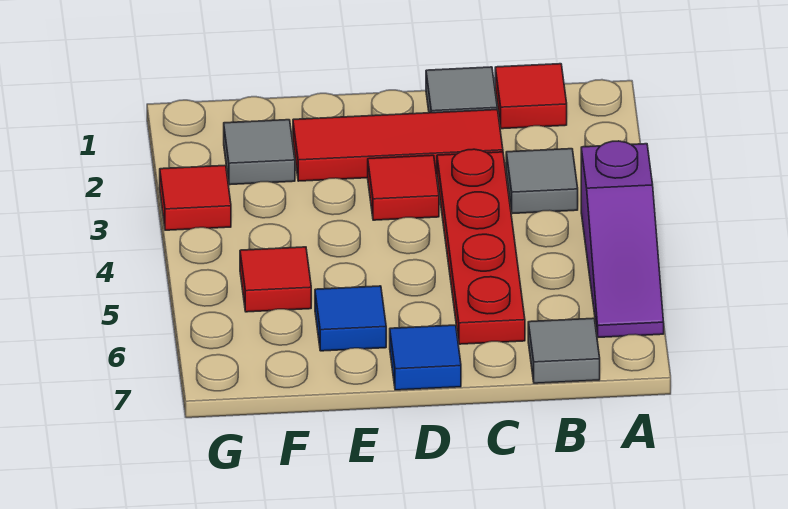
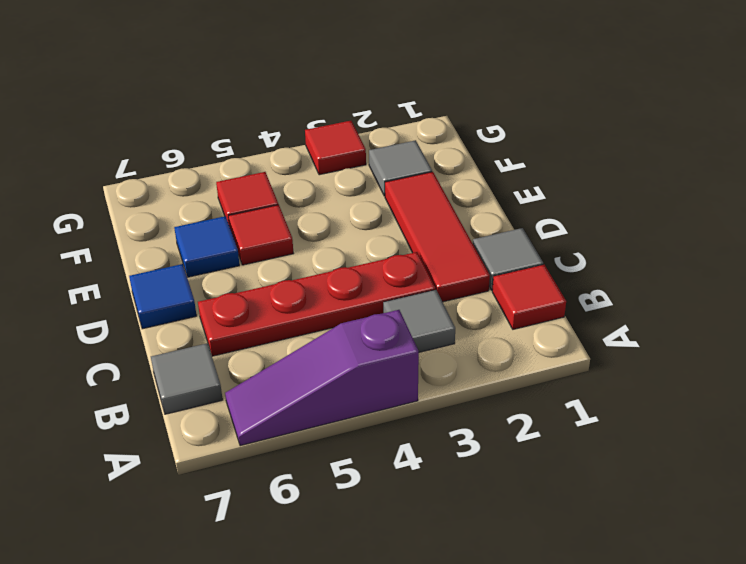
red tile D3 level 1 -> red tile E5 level 1

